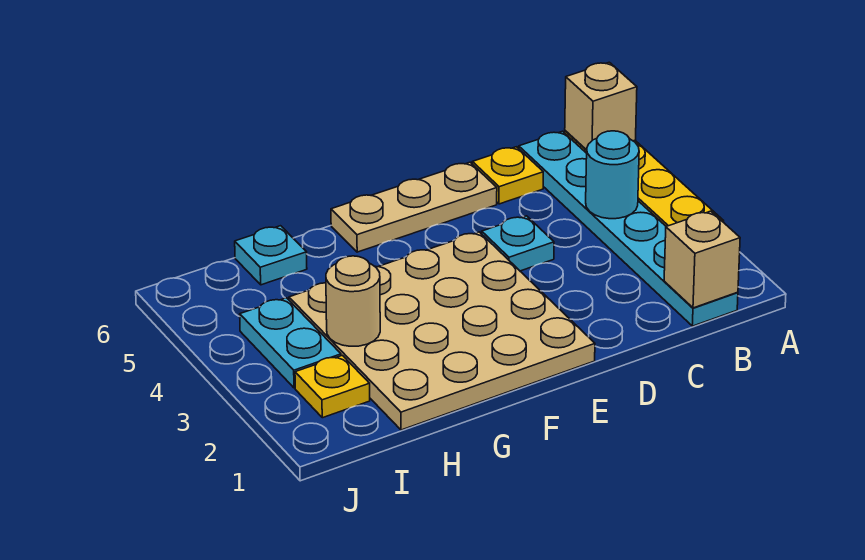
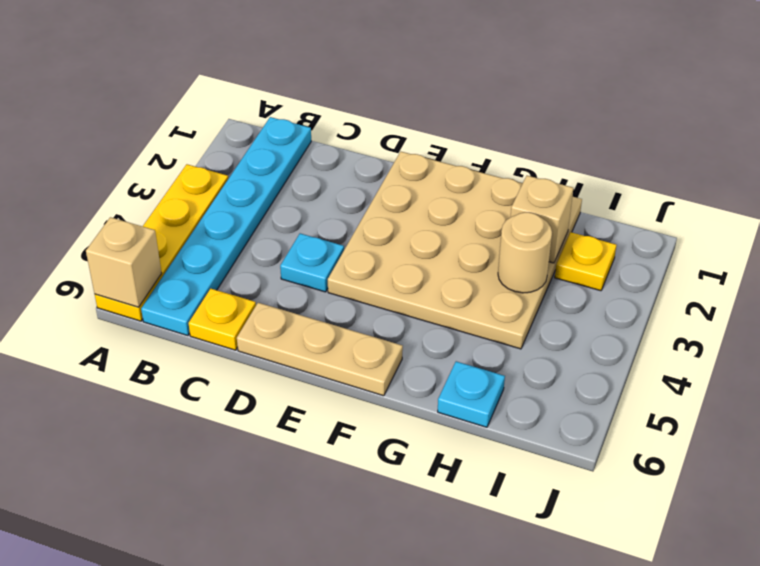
tan brick B1 level 2 -> tan brick H2 level 2
cyan round brick B4 level 2 -> none
cyan plate I3:I4 level 1 -> none

